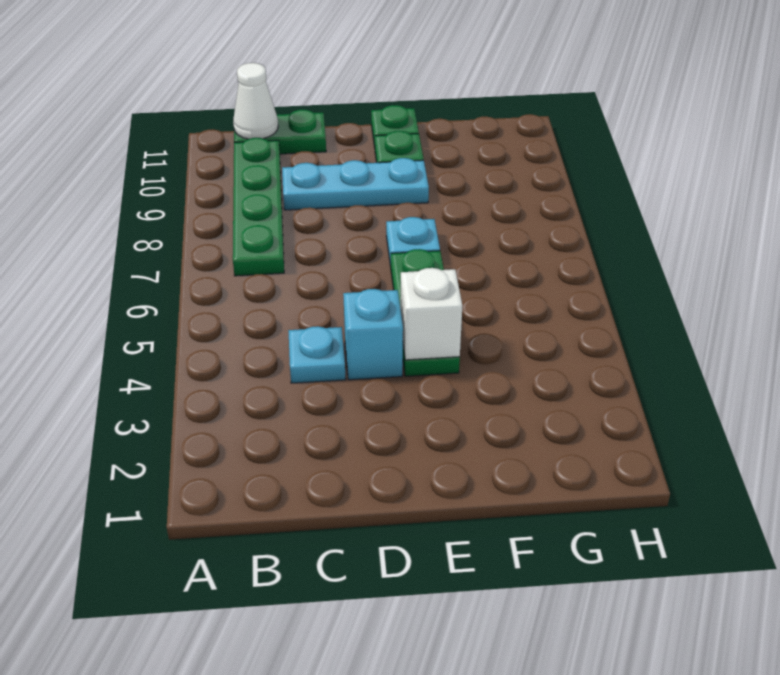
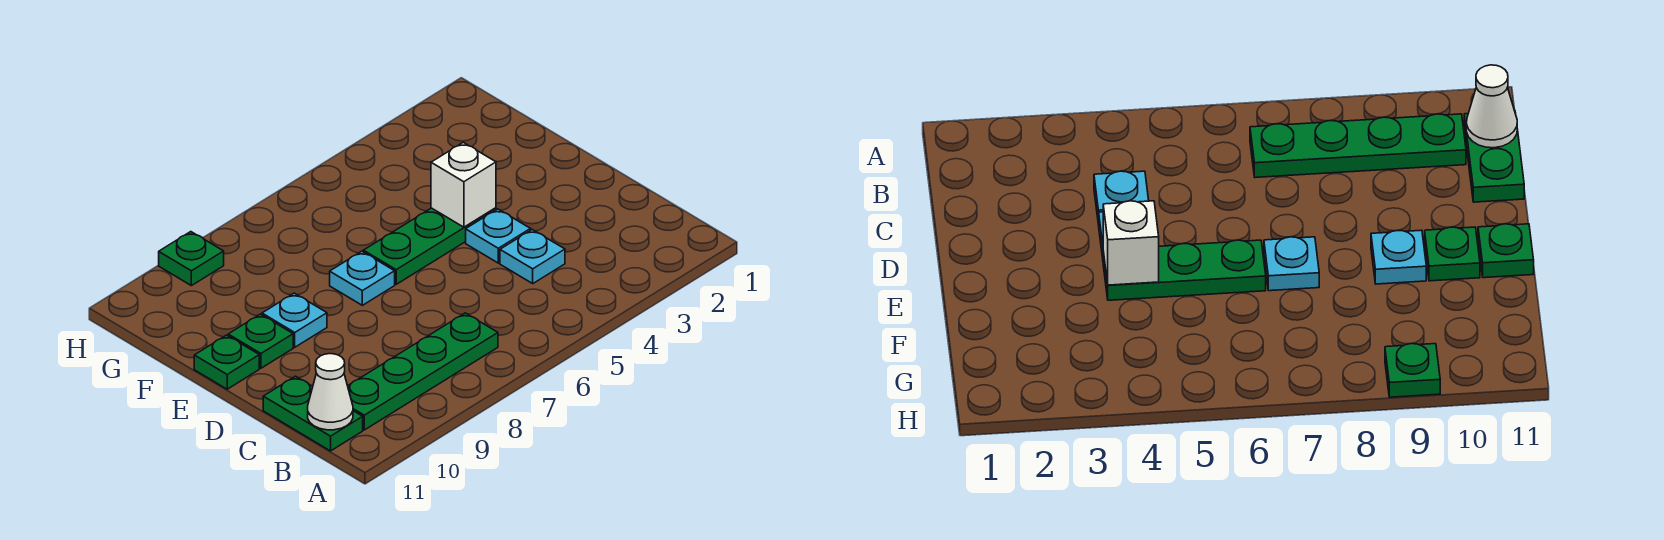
cyan plate C9:E9 level 1 -> cyan plate E9 level 1
cyan brick D4 level 1 -> cyan plate D4 level 1
none -> green plate H9 level 1

